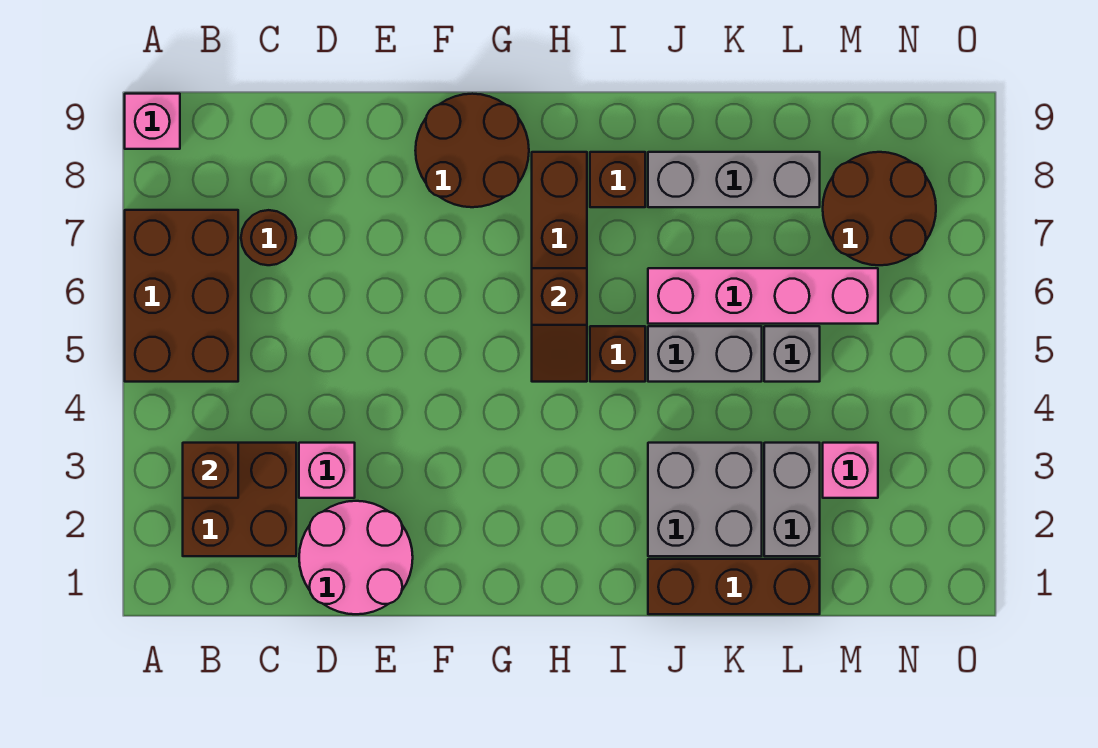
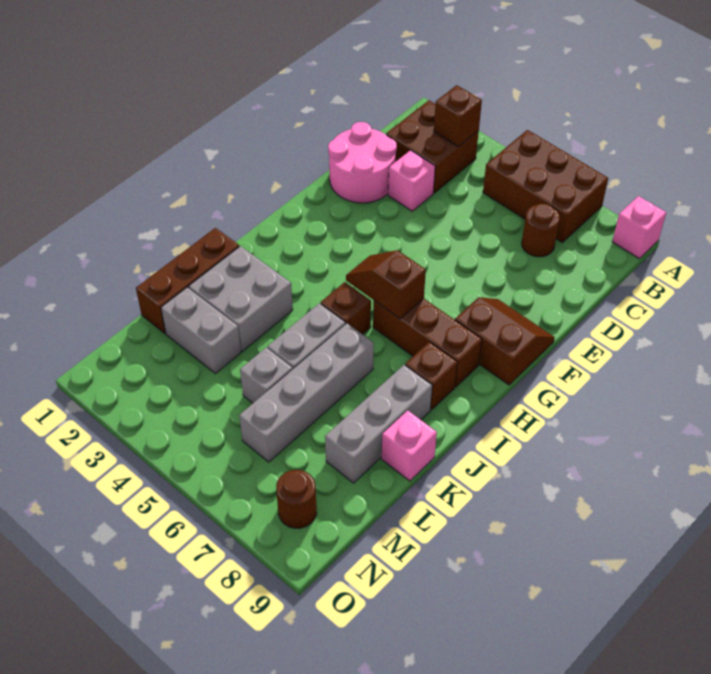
brown round brick F8:G9 level 1 -> brown slope F8:G9 level 1 top G
pink brick J6:M6 level 1 -> grey brick J6:M6 level 1
pink brick M3 level 1 -> pink brick K9 level 1
brown round brick M7:N8 level 1 -> brown round brick N8 level 1

